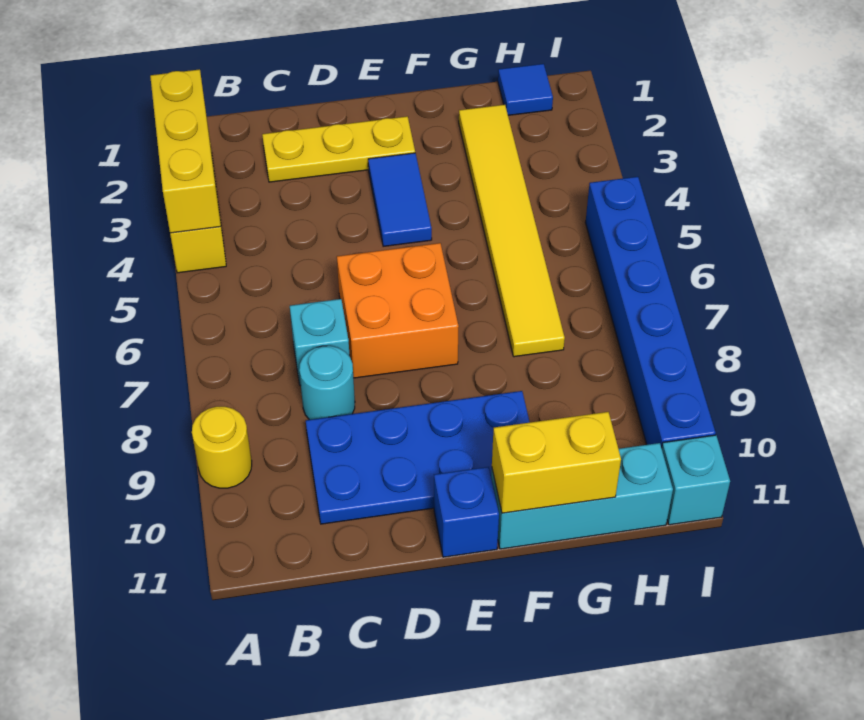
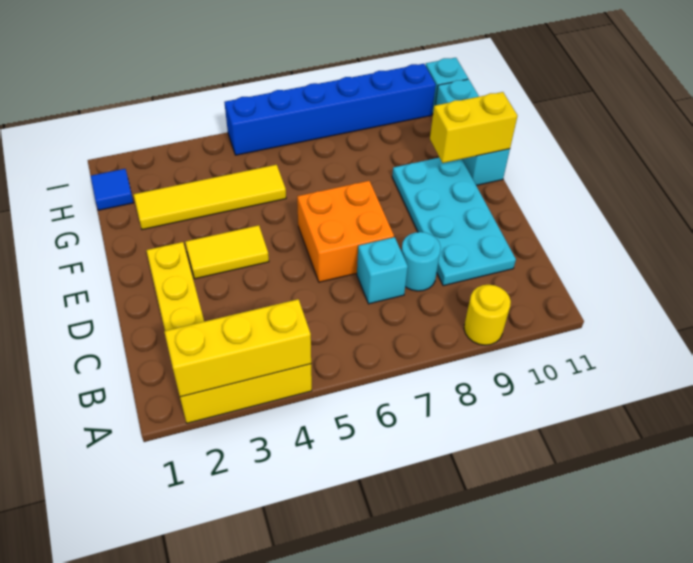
blue plate C9:F10 level 1 -> cyan plate C9:F10 level 1
blue tile E3:E4 level 1 -> yellow tile E3:E4 level 1
blue brick E11 level 1 -> none
yellow brick F11:G11 level 2 -> yellow brick F10:F11 level 2
yellow tile G2:G7 level 1 -> yellow tile G2:G5 level 1

